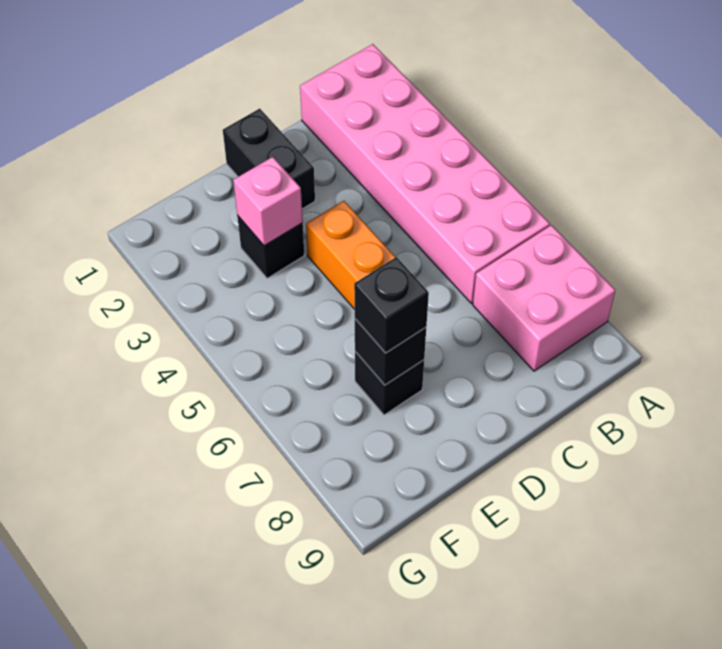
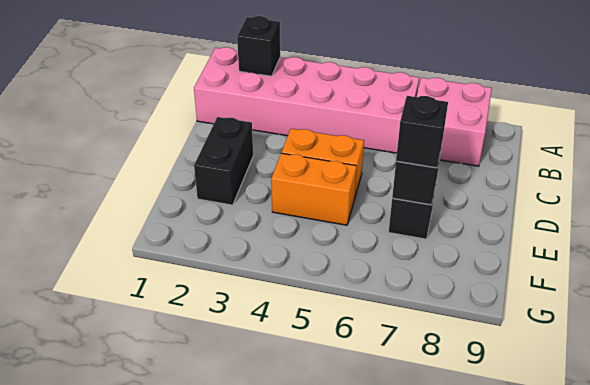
black brick D1:D2 level 1 -> black brick D2:E2 level 1
black brick E3 level 1 -> black brick A2 level 2
pink brick E3 level 2 -> none
none -> orange brick E4:E5 level 1

